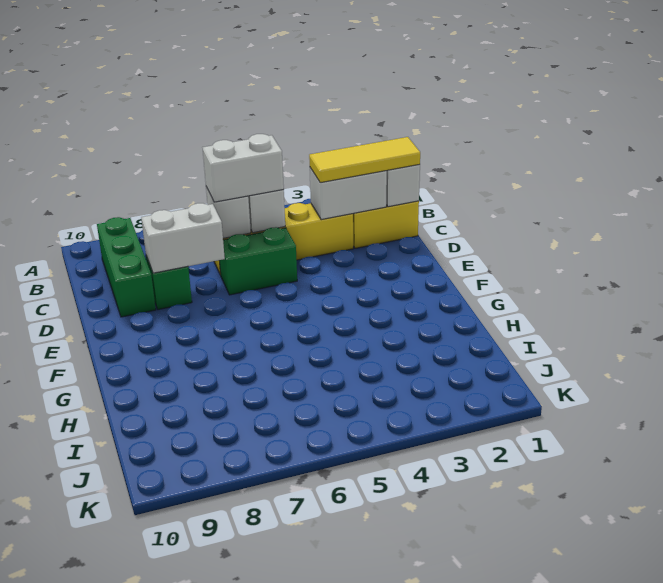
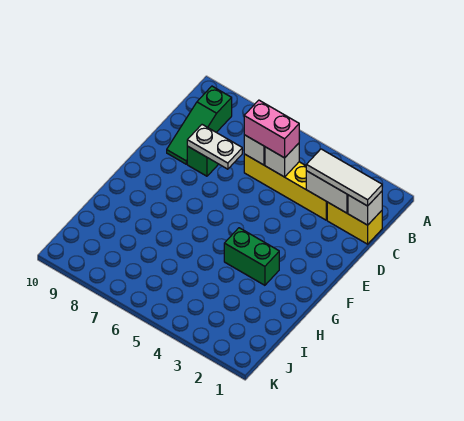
green brick B9:D9 level 1 -> green slope B9:D9 level 1 top B
yellow tile C1:C3 level 3 -> white tile C1:C3 level 3
white brick C5:C6 level 3 -> pink brick C5:C6 level 3
green brick D5:D6 level 1 -> green brick G3:G4 level 1
white brick D7:D8 level 2 -> white plate D7:D8 level 2

